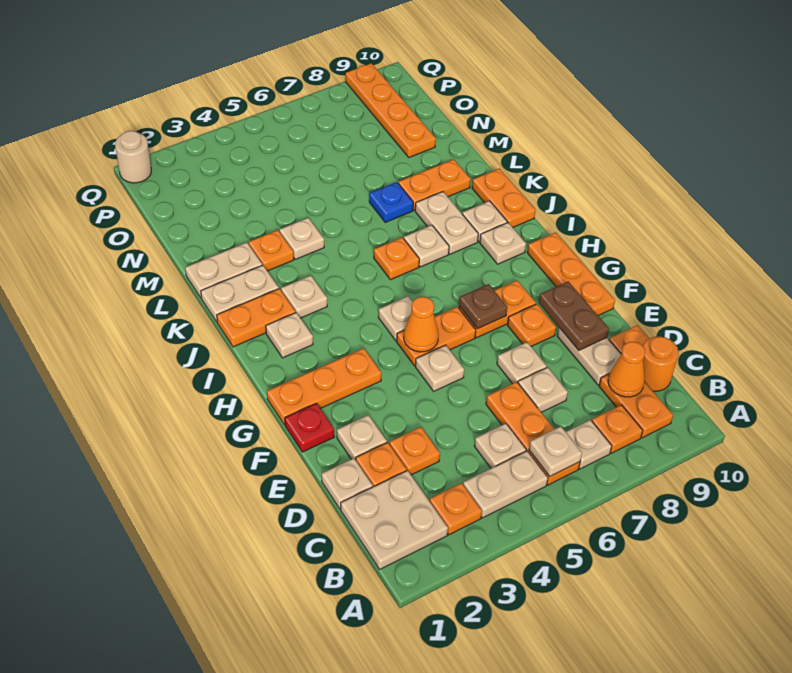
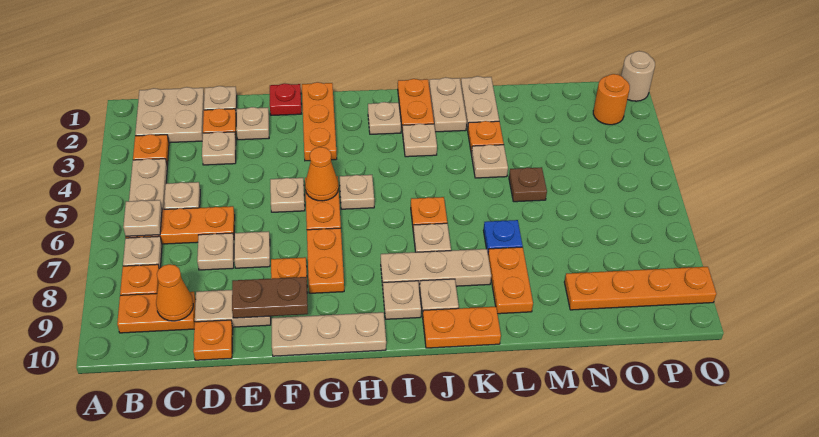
orange round brick C10 level 1 -> orange round brick P2 level 1
orange plate D3 level 1 -> tan plate D3 level 1
orange plate F10:H10 level 1 -> tan plate F10:H10 level 1
brown plate G7 level 2 -> brown plate M5 level 1
tan plate J8:K8 level 1 -> tan plate I8:K8 level 1

